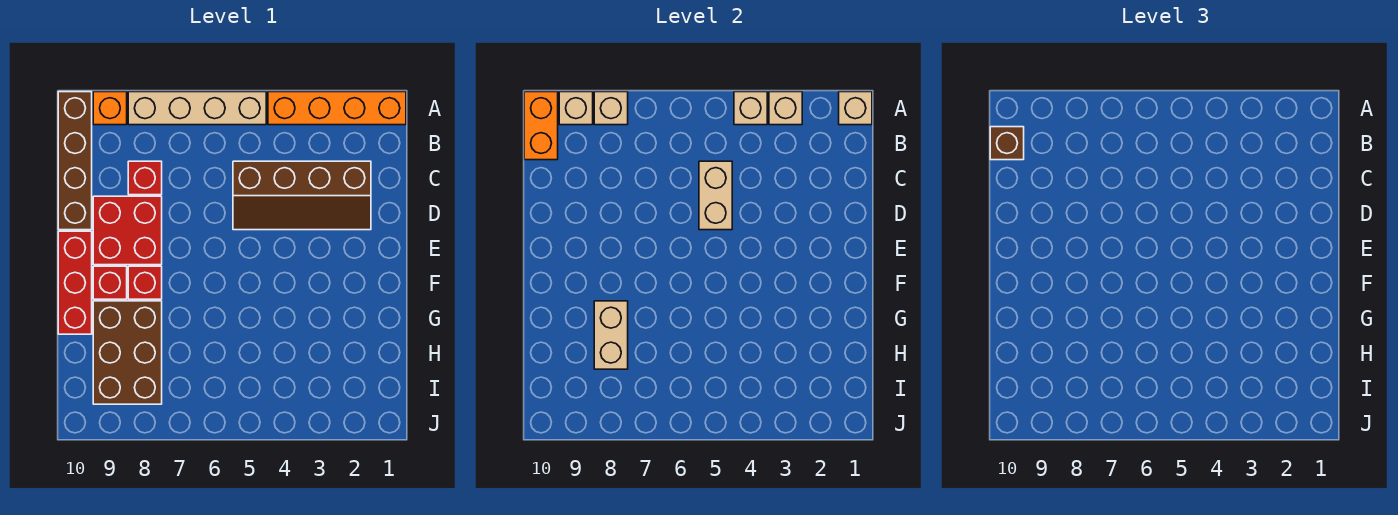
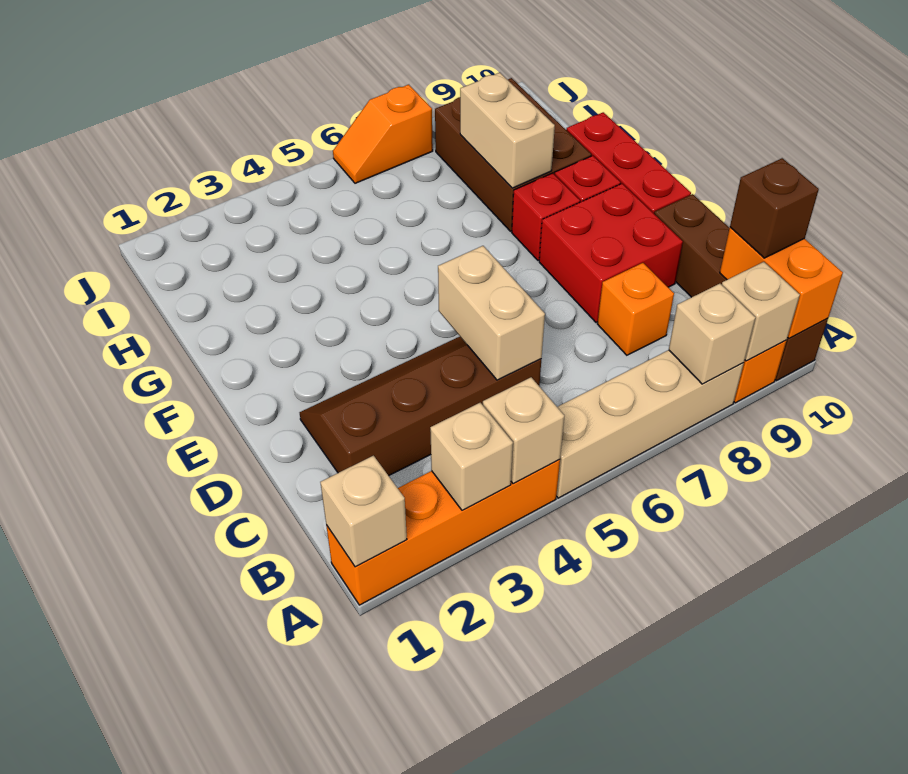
red brick C8 level 1 -> orange brick C8 level 1
none -> orange slope J6:J7 level 1 top 7

